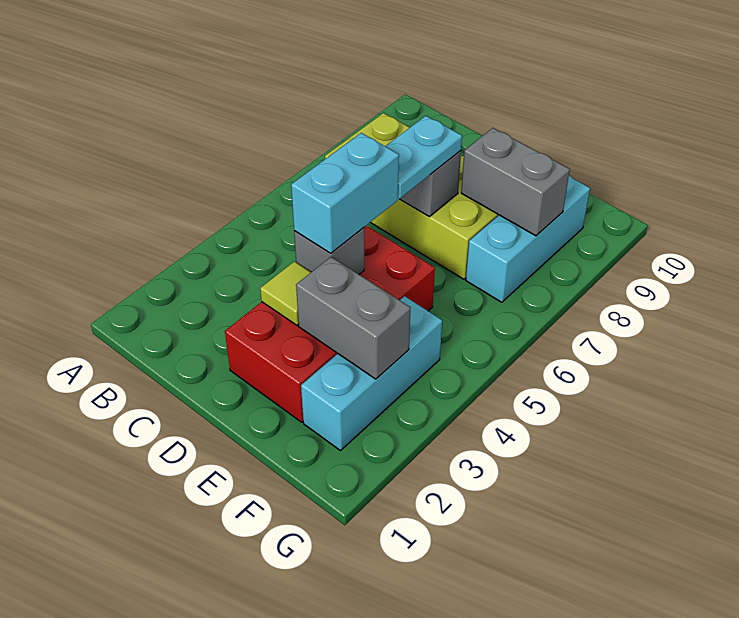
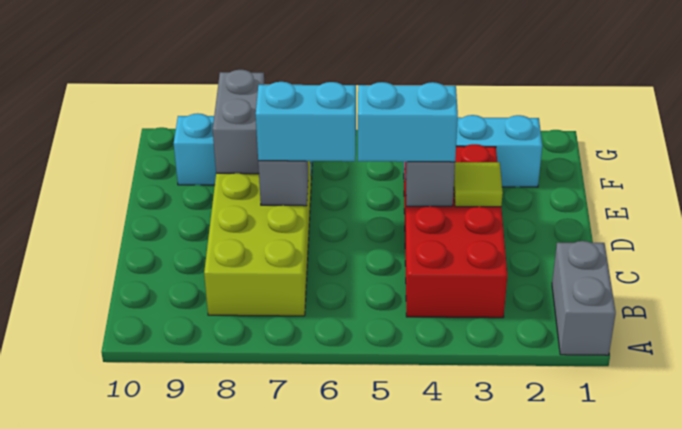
red brick D2:E5 level 1 -> red brick B3:E4 level 1
cyan plate D6:D7 level 3 -> cyan brick D6:D7 level 3
grey brick E3:F3 level 2 -> grey brick A1:B1 level 1

